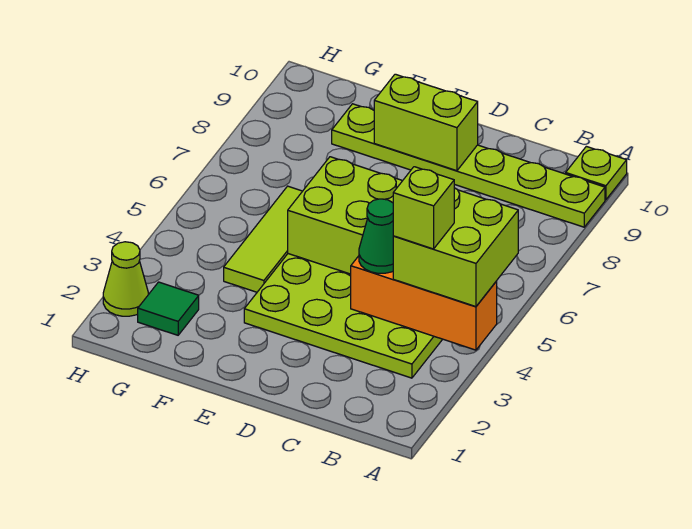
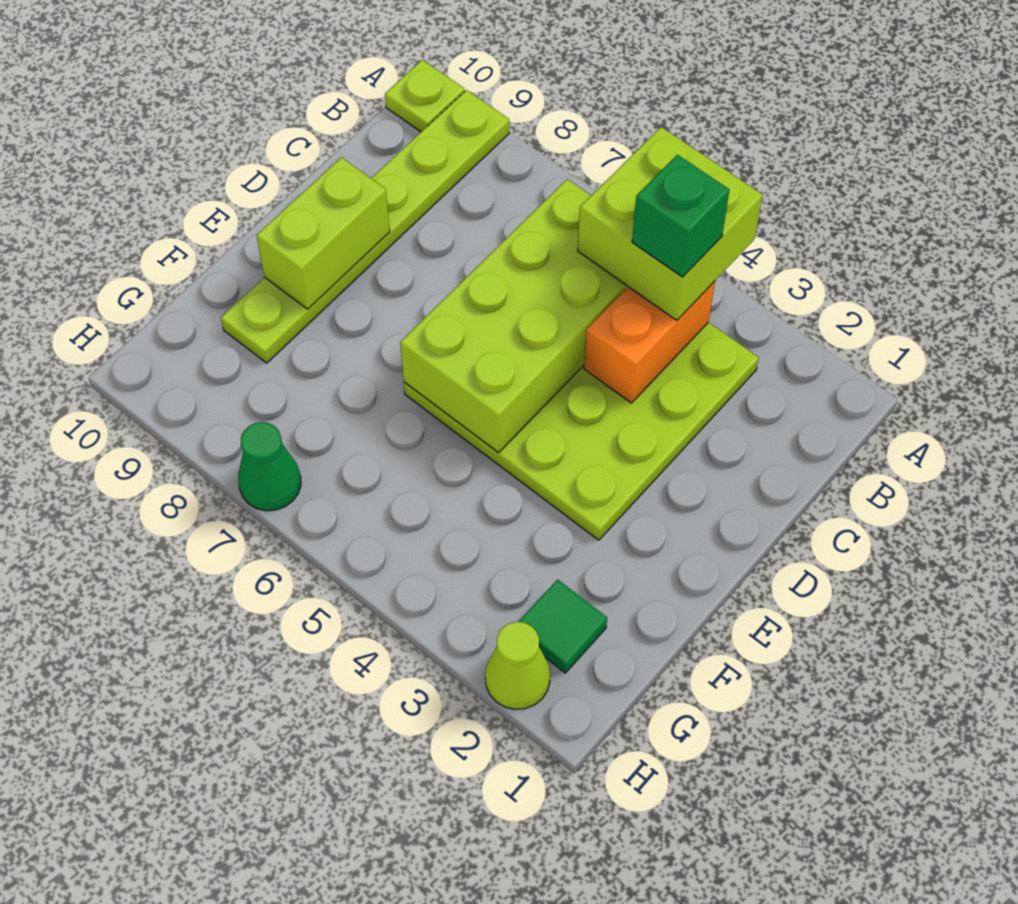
orange brick A4:C4 level 2 -> orange brick B4:C4 level 2
lime brick B4 level 4 -> green brick B4 level 4
green cone C4 level 3 -> green cone H7 level 1
lime tile F4:F6 level 1 -> none

